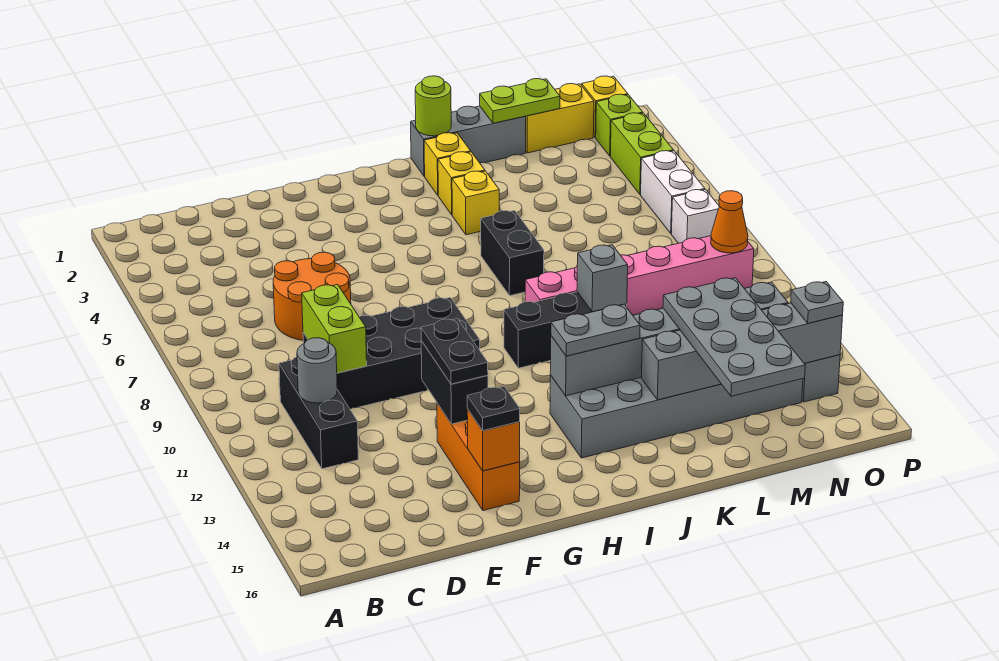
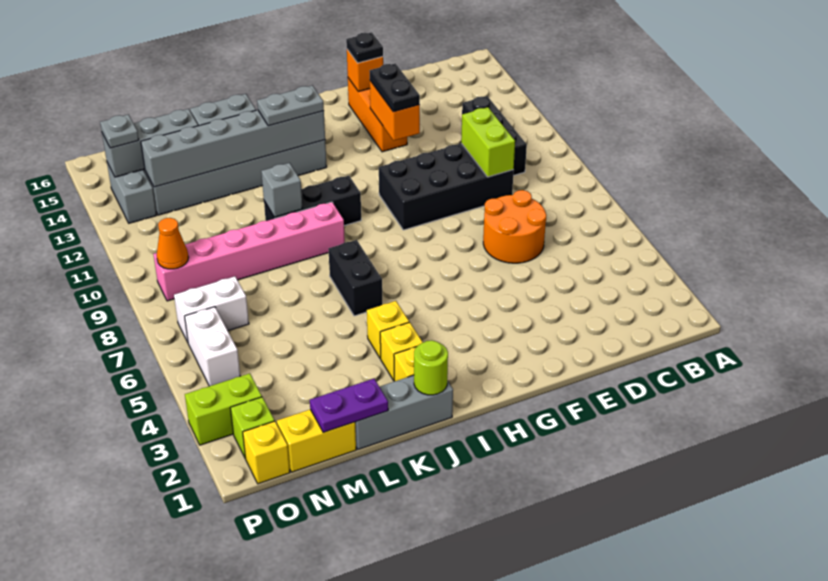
grey round brick C11 level 2 -> none
black brick F12:F13 level 2 -> orange brick F12:F13 level 2
lime plate L1:M1 level 2 -> purple plate L1:M1 level 2
grey plate L13:M16 level 3 -> none
lime brick O3:O4 level 1 -> lime brick O3:P3 level 1
white brick O7 level 1 -> white brick N7:O7 level 1

